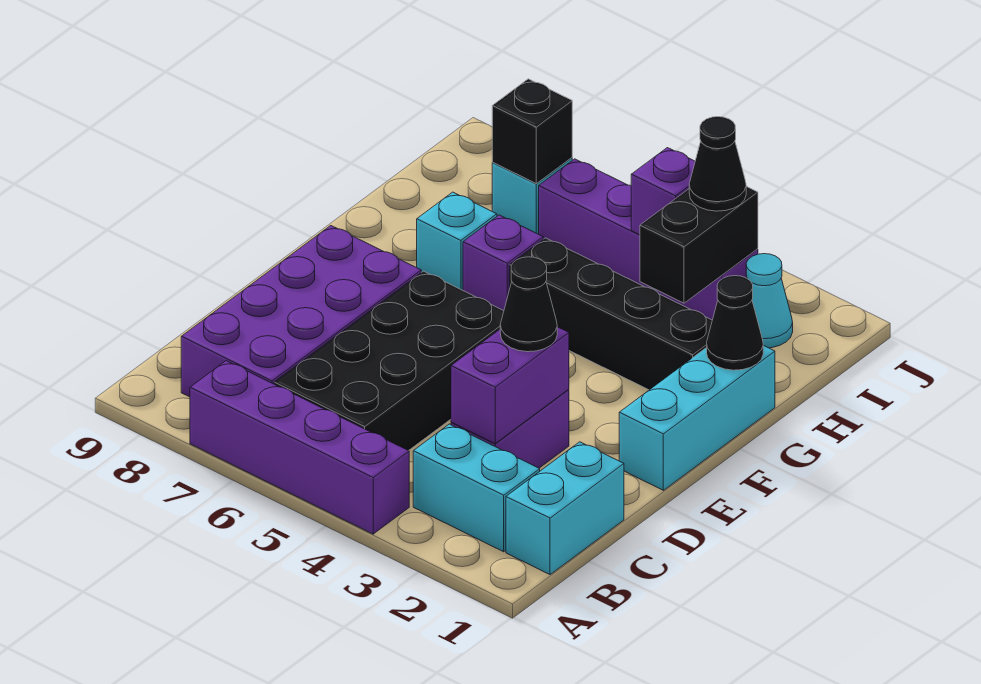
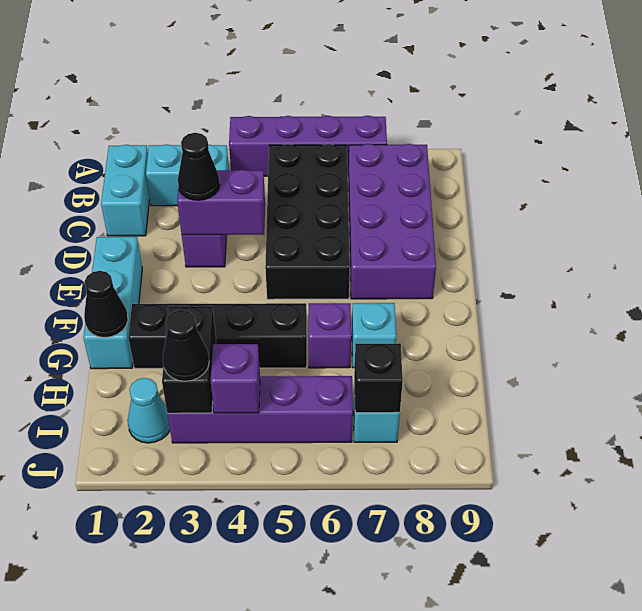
purple brick C3:D3 level 2 -> purple brick D3:D4 level 2

